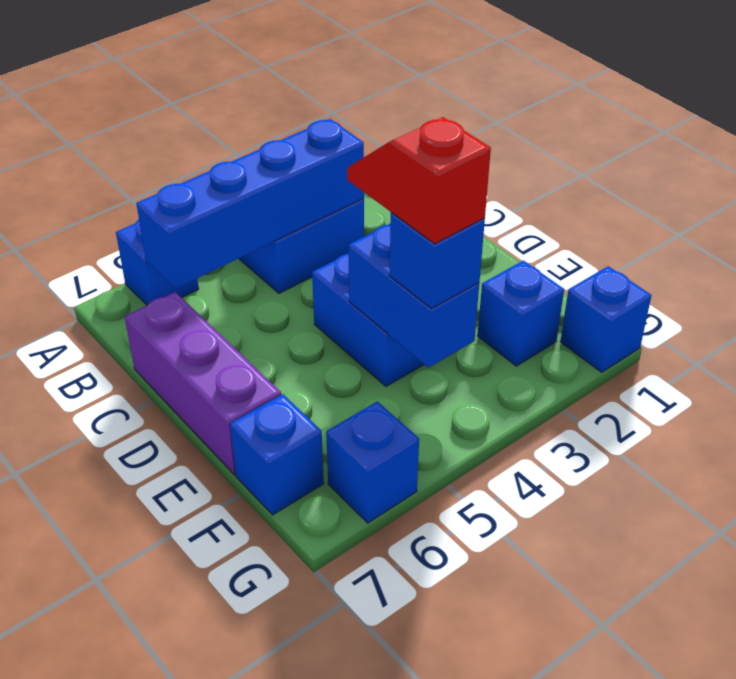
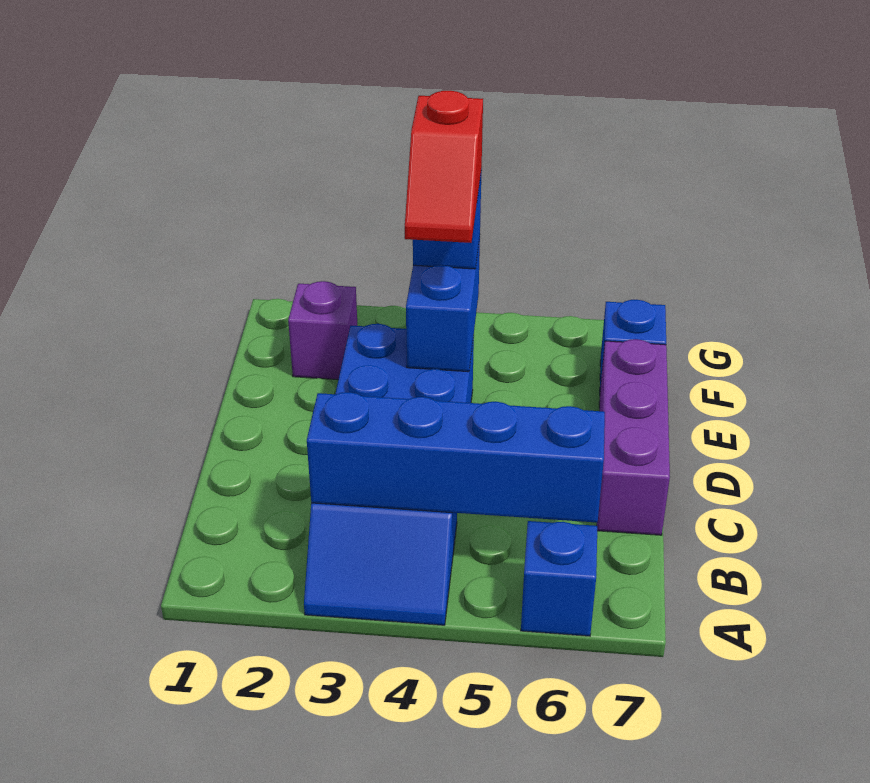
blue brick F2 level 1 -> purple brick F2 level 1
blue brick G1 level 1 -> none
blue brick G6 level 1 -> none

